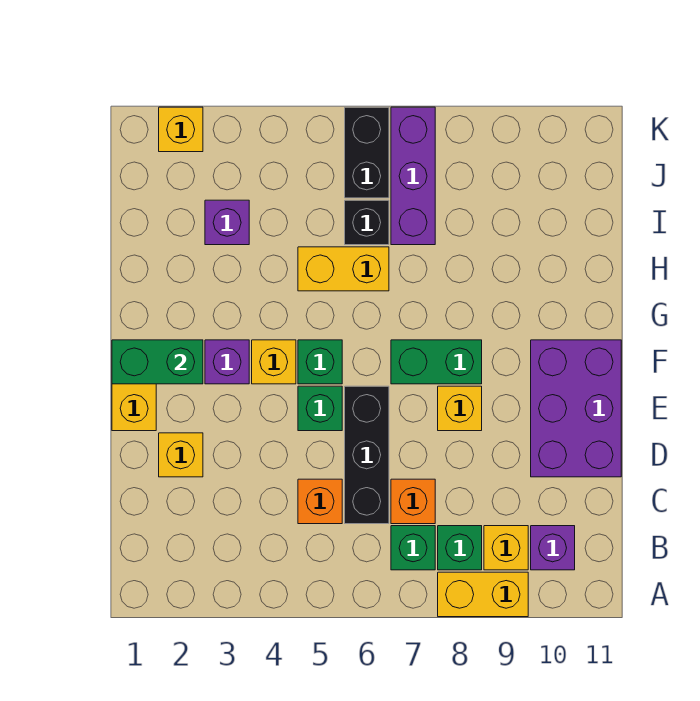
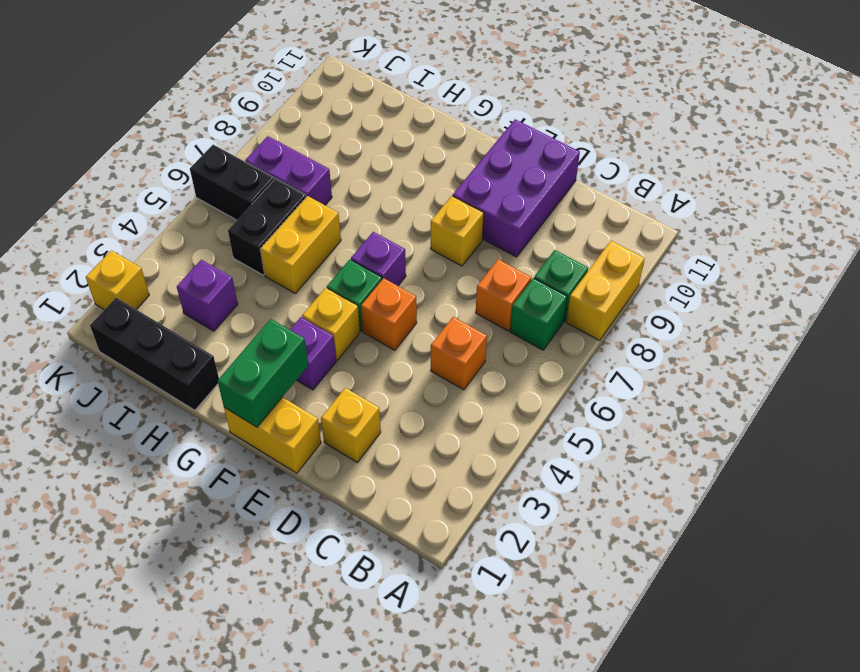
yellow brick B9 level 1 -> none
purple brick B10 level 1 -> purple brick F6 level 1
black brick C6:E6 level 1 -> black brick H1:J1 level 1
purple brick D10:F11 level 1 -> purple brick D9:E11 level 1
green brick E5 level 1 -> orange brick E5 level 1
green brick F7:F8 level 1 -> none
black brick I6 level 1 -> black brick I5:I6 level 1
purple brick I7:K7 level 1 -> purple brick I7:J7 level 1

